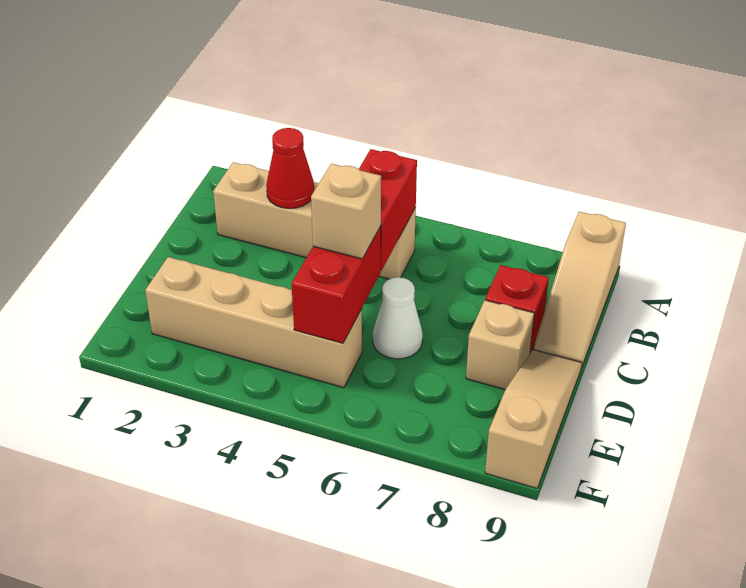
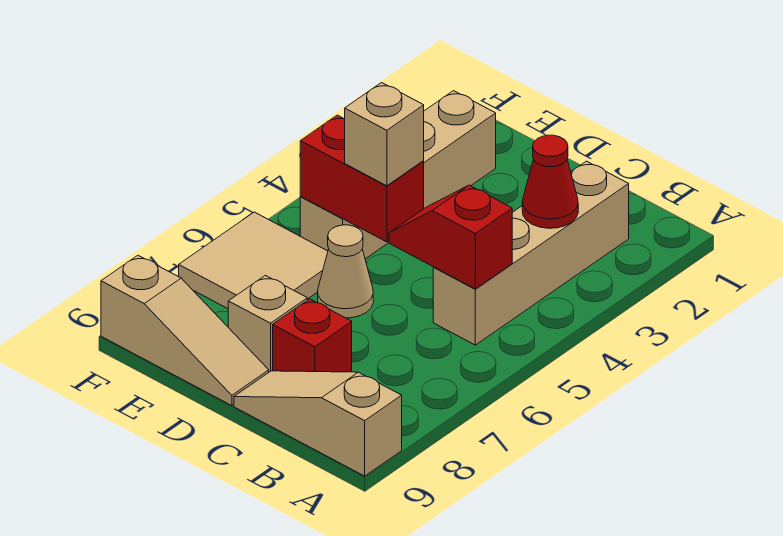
red brick B5:C5 level 2 -> red slope B5:C5 level 2 top B
white cone D6 level 1 -> tan cone D6 level 1
none -> tan tile E6:F7 level 1

